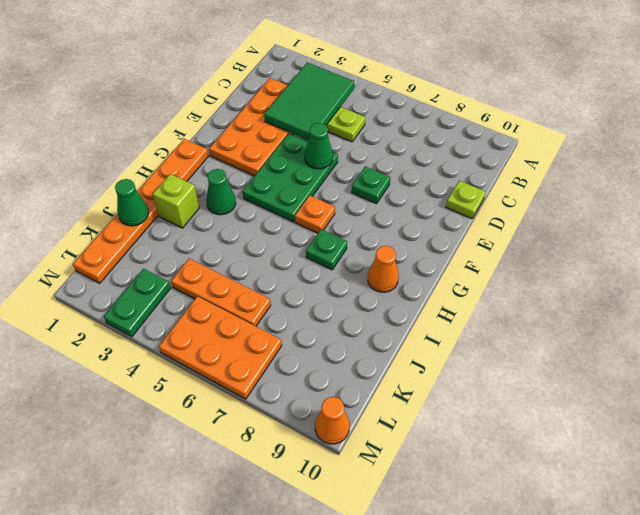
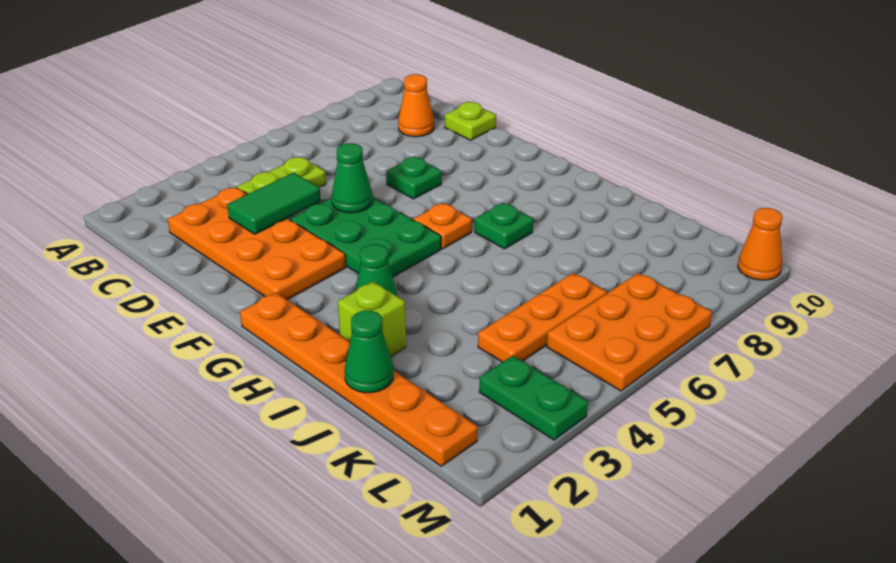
green tile B3:D4 level 2 -> green tile D3:D4 level 2
orange cone H9 level 1 -> orange cone C9 level 1

